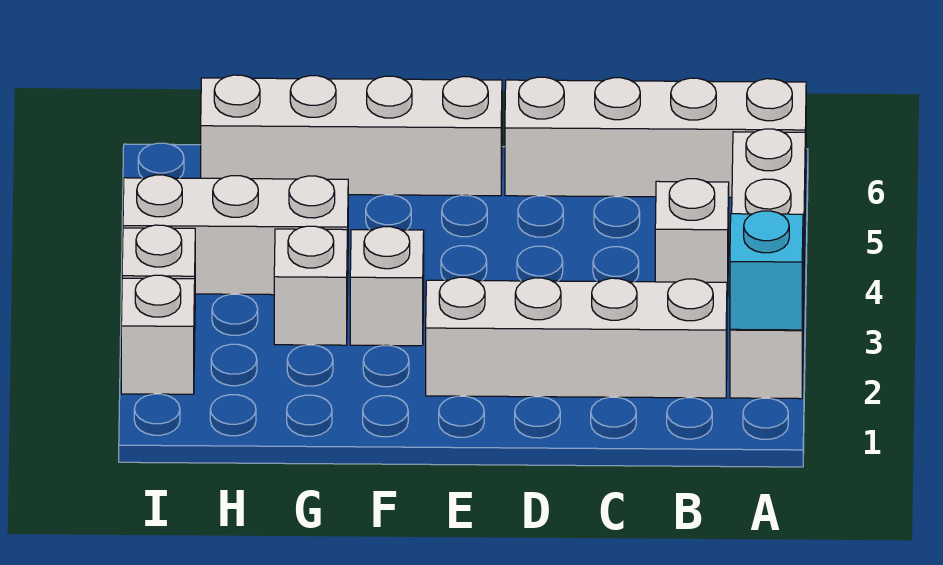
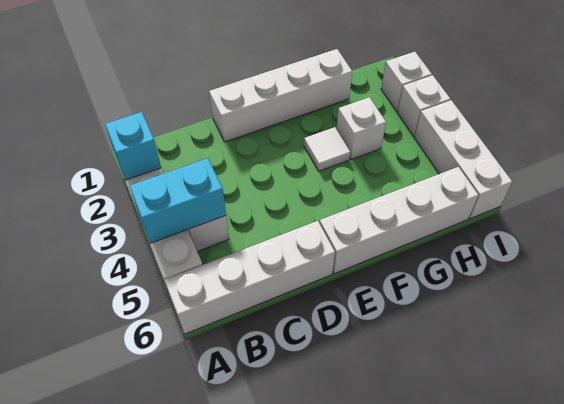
none -> cyan brick A4:B4 level 2
white brick B2:E2 level 1 -> white brick D1:G1 level 1
white brick F3 level 1 -> white tile F3 level 1
white brick G4:I4 level 1 -> white brick I4:I6 level 1

